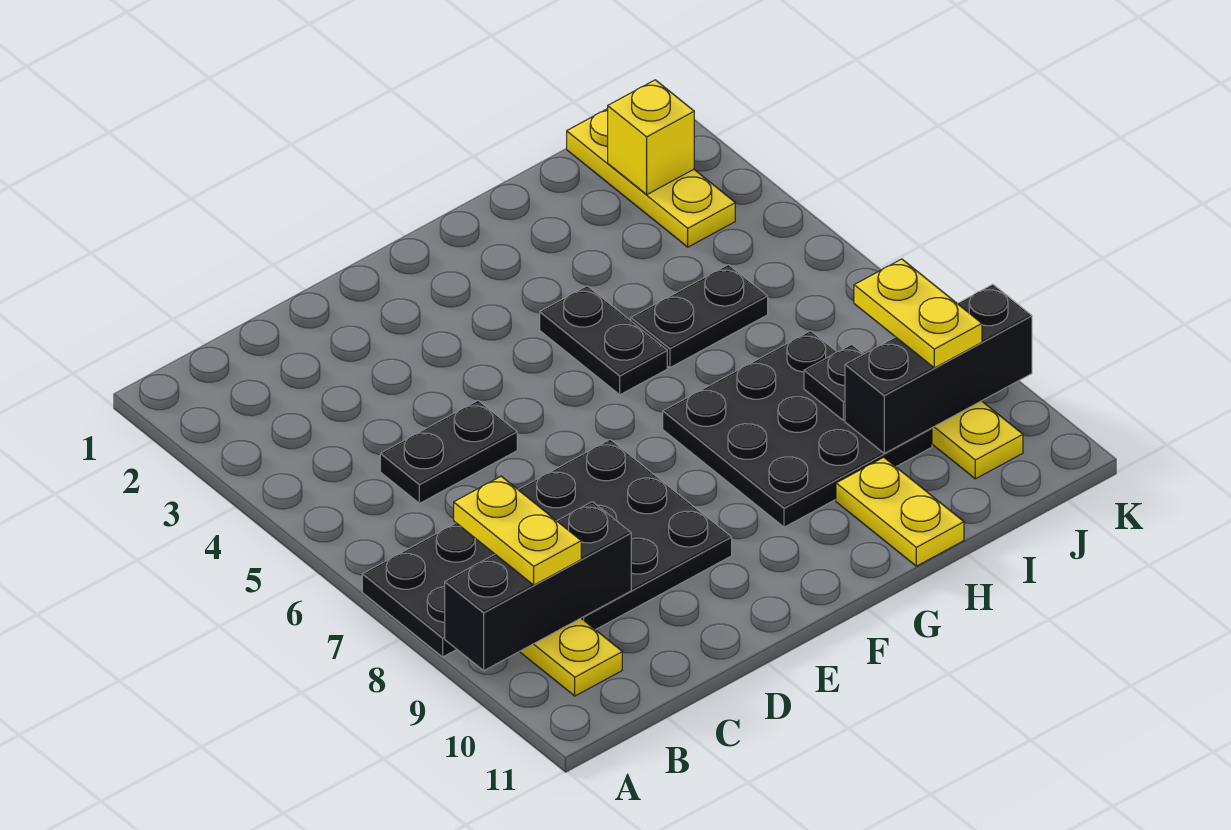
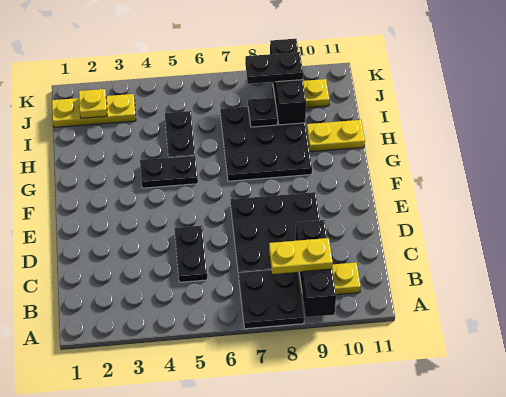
yellow brick J2 level 2 -> yellow plate J2 level 2
yellow plate J8:J9 level 3 -> black plate J8:J9 level 3

